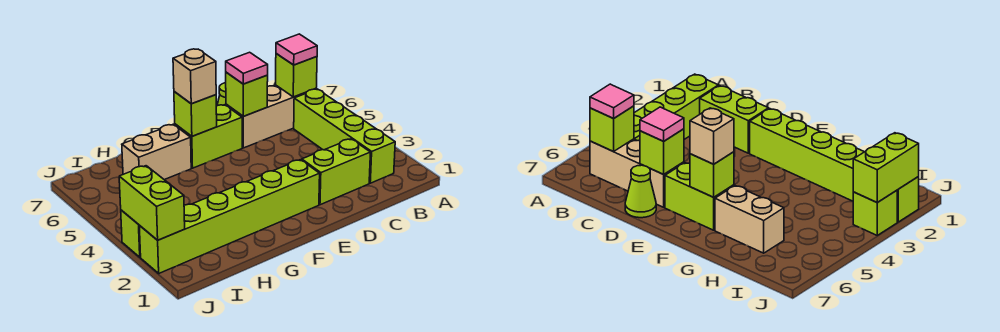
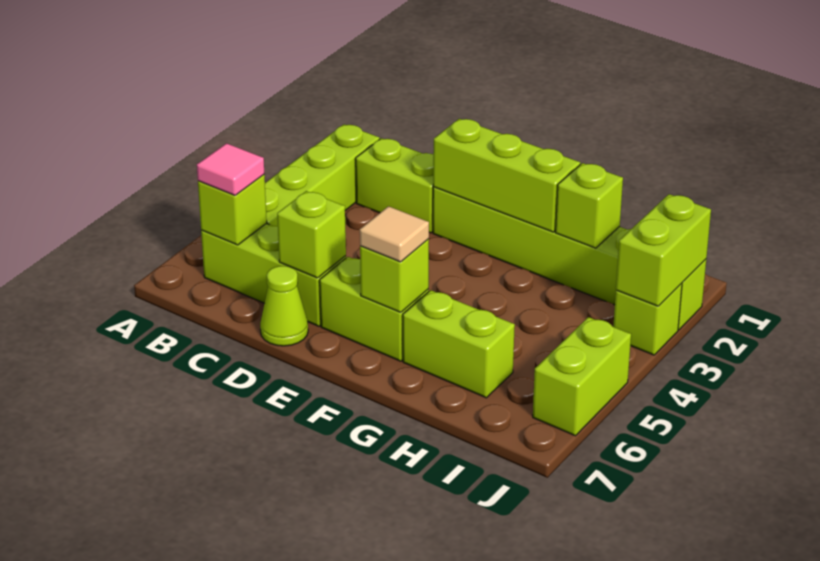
tan brick B6:D6 level 1 -> lime brick B6:D6 level 1
pink tile D6 level 3 -> none
none -> lime brick E2:G2 level 2
tan brick F6 level 3 -> tan tile F6 level 3
tan brick G6:H6 level 1 -> lime brick G6:H6 level 1
none -> lime brick H2 level 2
none -> lime brick J5:J6 level 1

